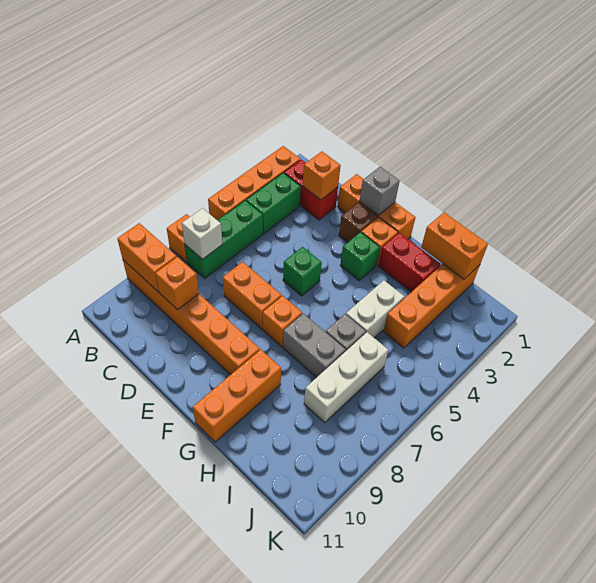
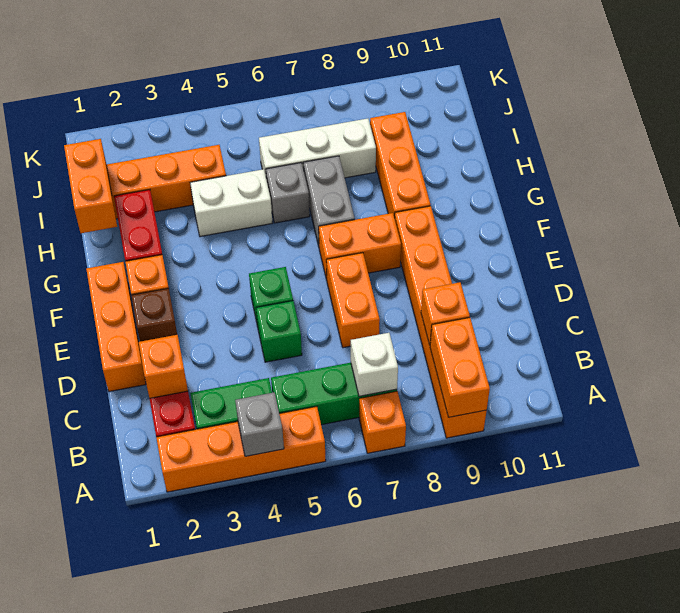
grey brick E1 level 2 -> grey brick A4 level 2
green brick F3 level 1 -> green brick D5 level 1
orange brick F7 level 1 -> orange brick F7:F8 level 1
orange brick G9:G11 level 1 -> orange brick G9:I9 level 1

